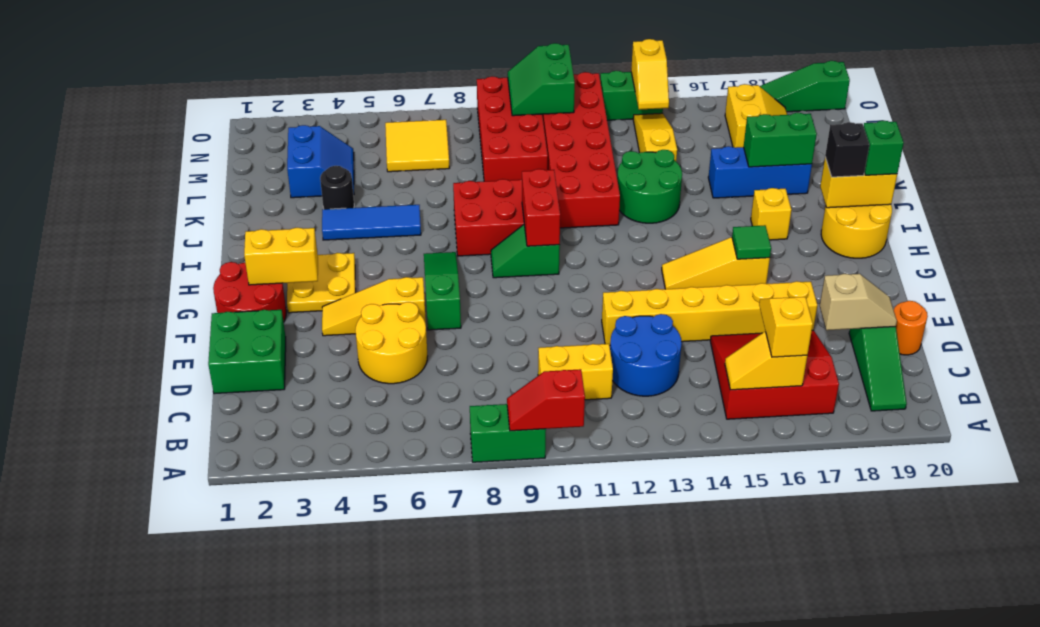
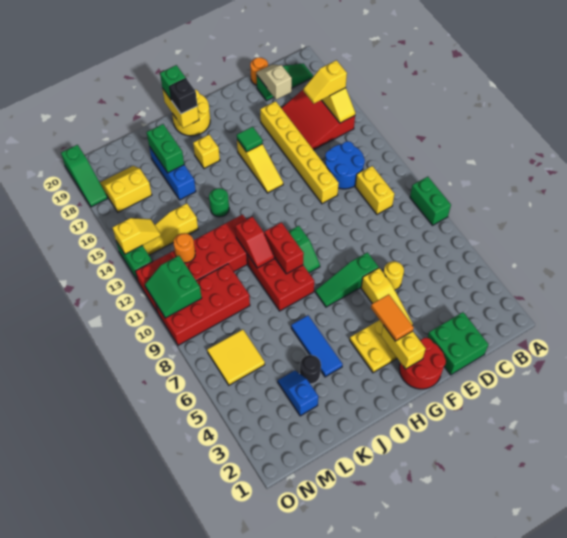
red slope A9:A10 level 2 top 10 -> red slope J10:J11 level 2 top 11
yellow round brick D5:E6 level 1 -> yellow round brick E6 level 1
none -> orange tile G3:G4 level 3
red brick H10:I10 level 2 -> red brick I9:I10 level 2
green round brick J13:K14 level 1 -> green round brick J14 level 1
blue slope L3:M4 level 1 top 3 -> blue slope L3:L4 level 1 top 3
none -> orange round brick M12 level 2
green slope N10:O11 level 2 top 11 -> green slope N10:O11 level 2 top N

